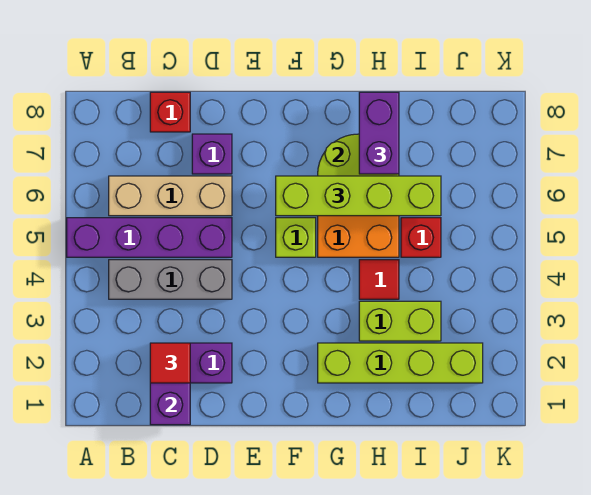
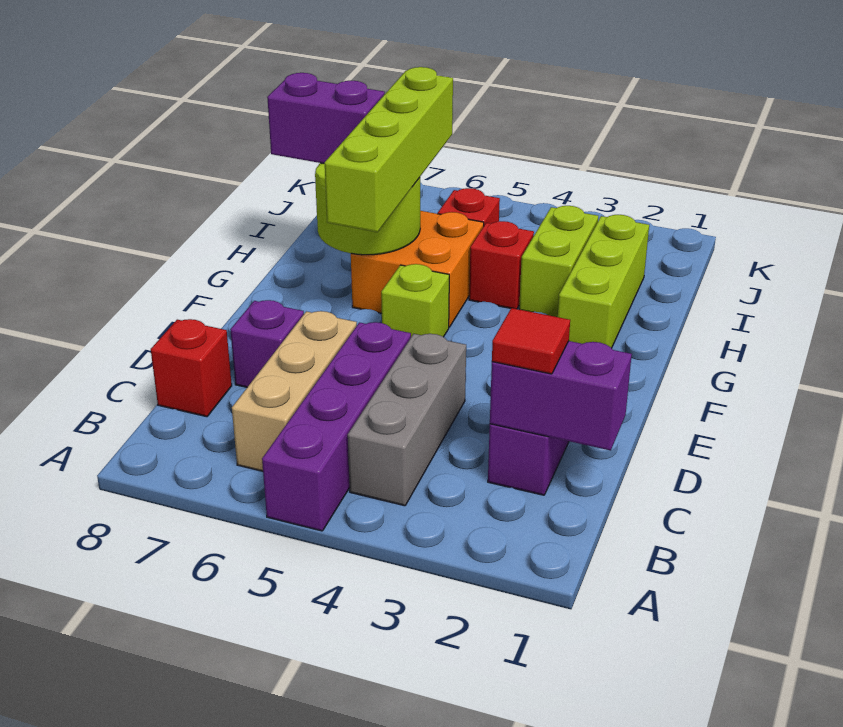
lime brick G2:J2 level 1 -> lime brick G2:I2 level 1
red tile H4 level 1 -> red brick H4 level 1

